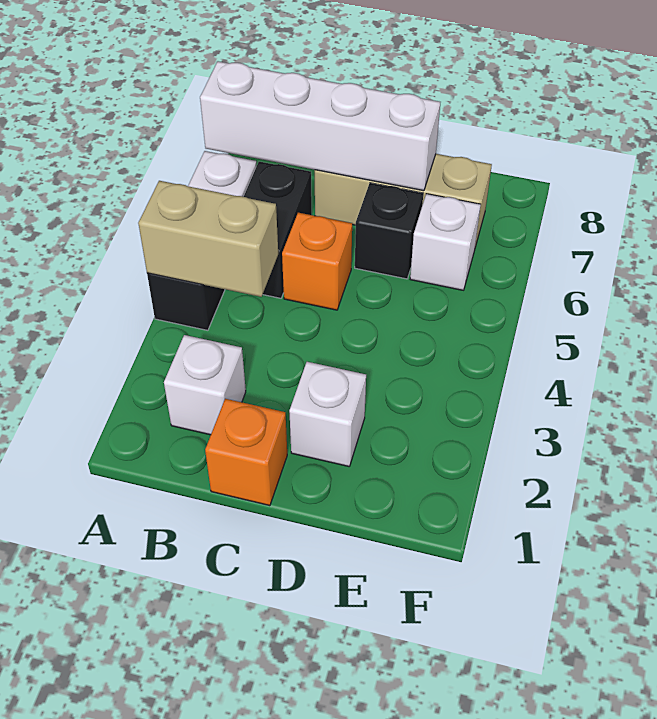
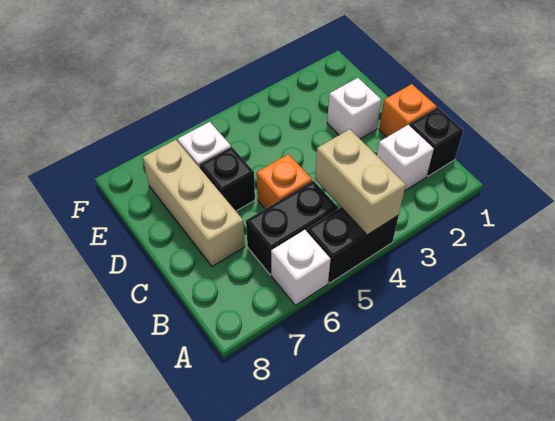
white brick A7:D7 level 2 -> none
none -> black brick B1 level 1

